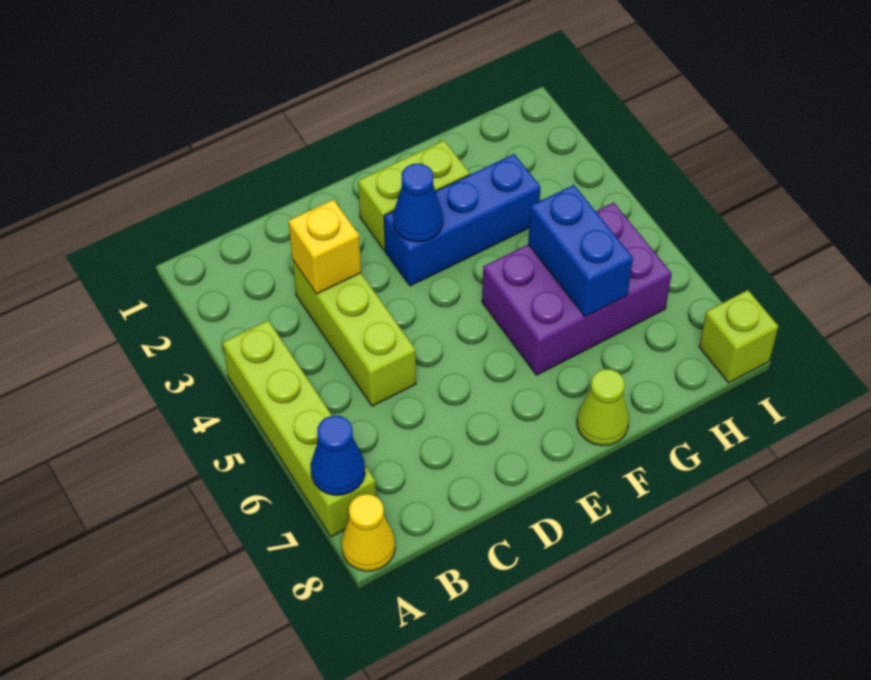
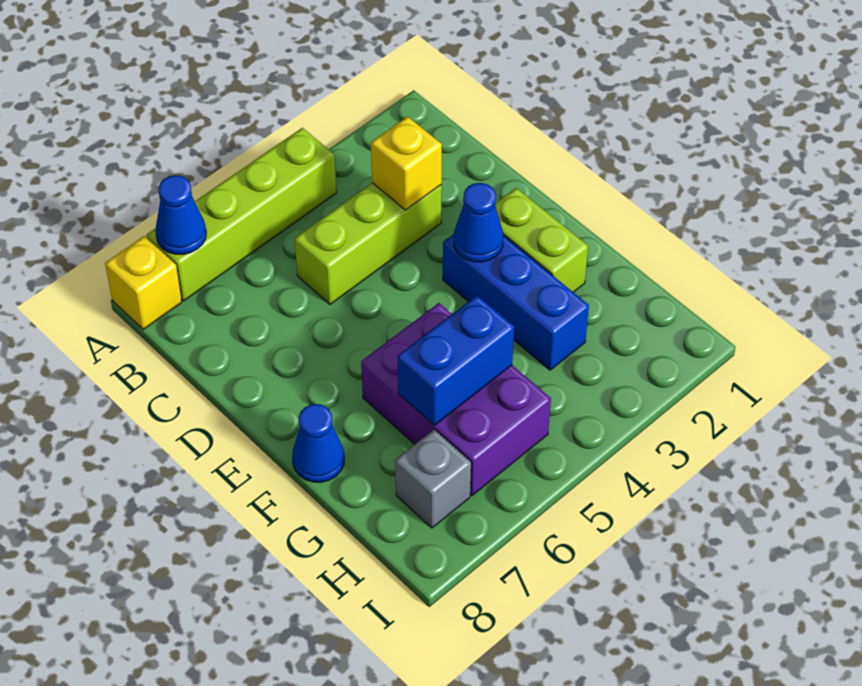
yellow cone A8 level 1 -> yellow brick A8 level 1
lime cone F8 level 1 -> blue cone F8 level 1
none -> grey brick H7 level 1
lime brick I8 level 1 -> none

